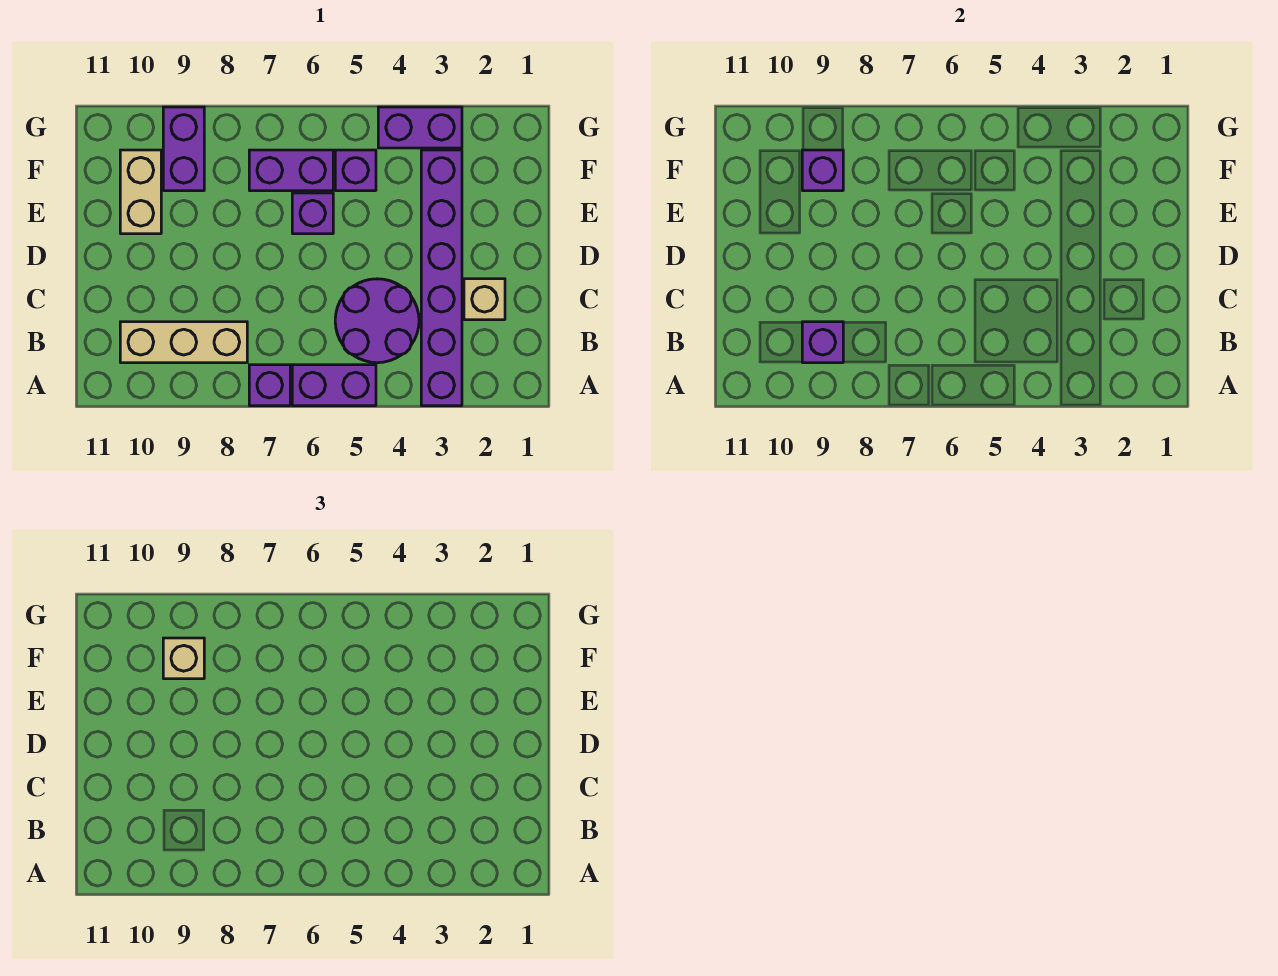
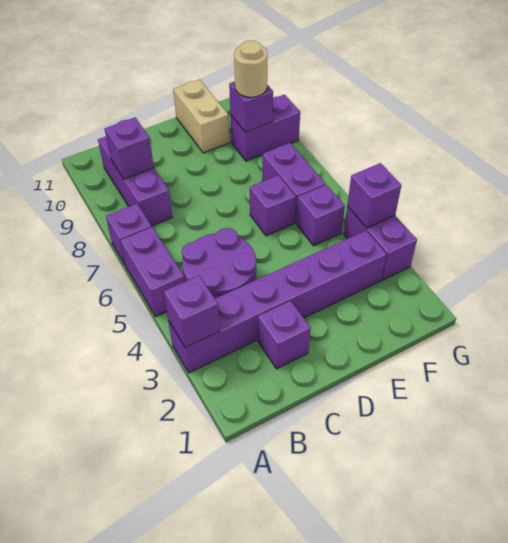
none -> purple brick A3 level 2
tan brick B8:B10 level 1 -> purple brick B8:B10 level 1
tan brick C2 level 1 -> purple brick C2 level 1
tan brick E10:F10 level 1 -> tan brick E10:E11 level 1
tan brick F9 level 3 -> tan round brick F9 level 3
none -> purple brick G4 level 2

